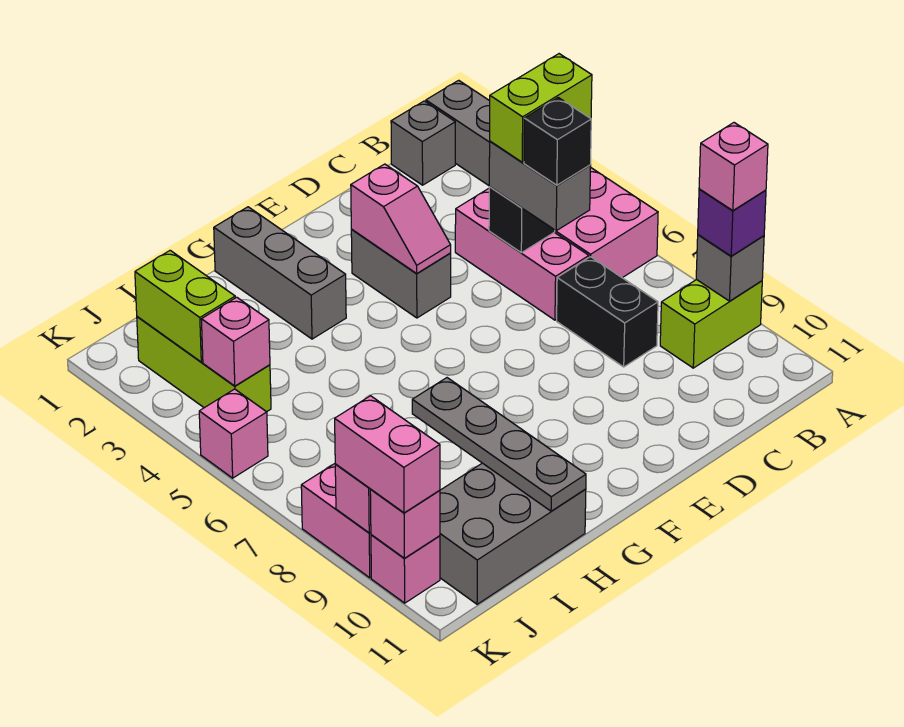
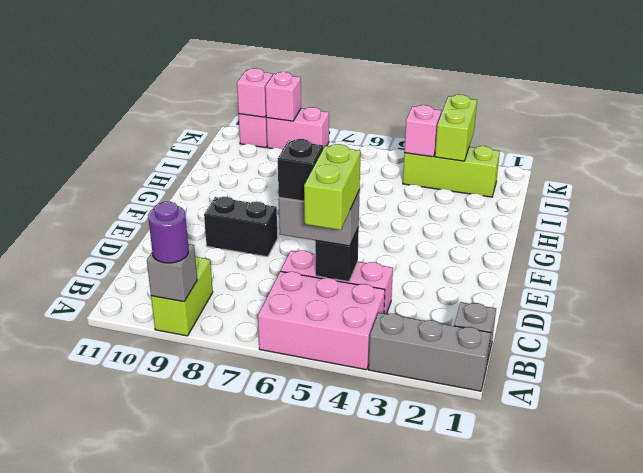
purple brick A9 level 3 -> purple round brick A9 level 3
pink brick A9 level 4 -> none
black brick C7:C8 level 1 -> black brick E8:E9 level 1
grey brick E3:E4 level 1 -> none
pink slope E3:E4 level 2 top 3 -> none
grey brick G1:G3 level 1 -> none
grey plate H8:H11 level 2 -> none
grey brick H10:J11 level 1 -> none
lime brick J2:J3 level 2 -> lime brick J3:K3 level 2
pink brick K5 level 1 -> none
pink brick K9:K10 level 3 -> none

